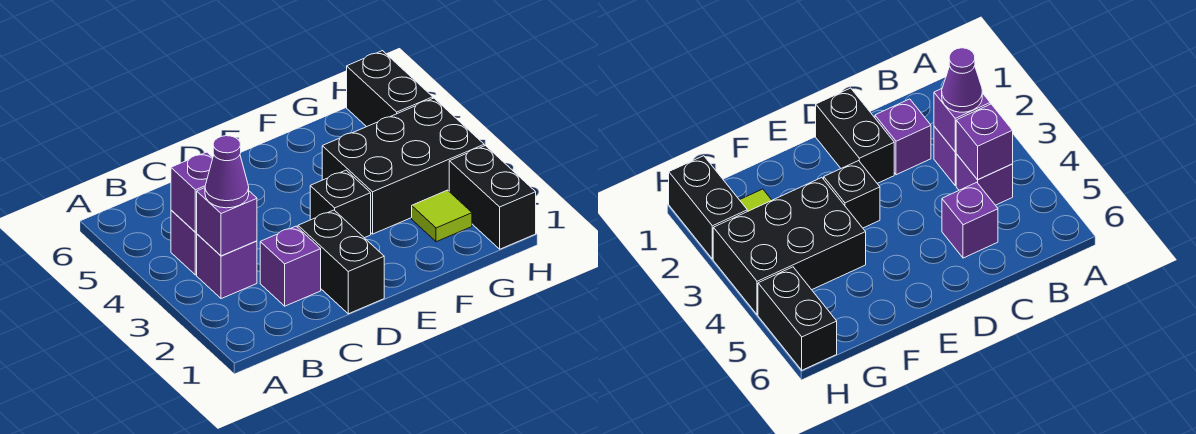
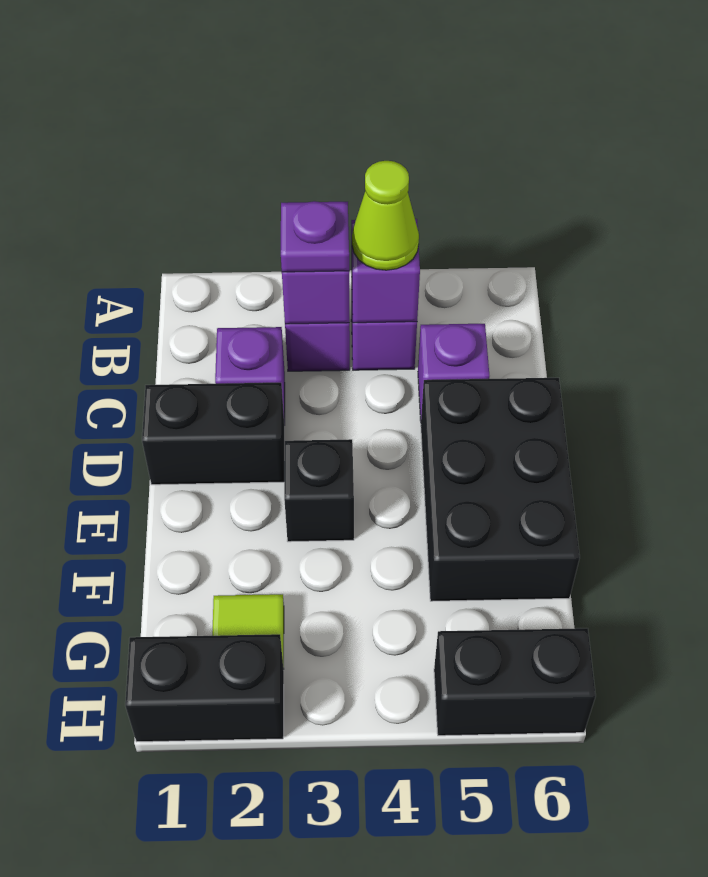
purple cone B3 level 3 -> purple plate B3 level 3
none -> lime cone B4 level 3
black brick F3:H4 level 1 -> black brick D5:F6 level 1

